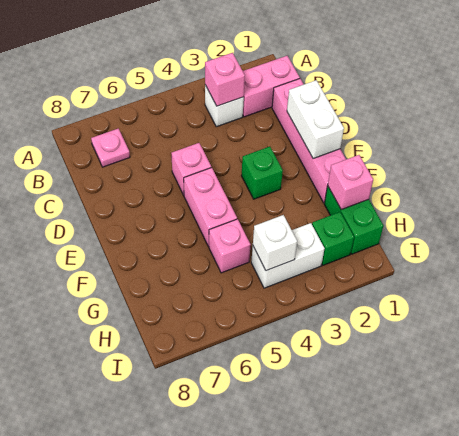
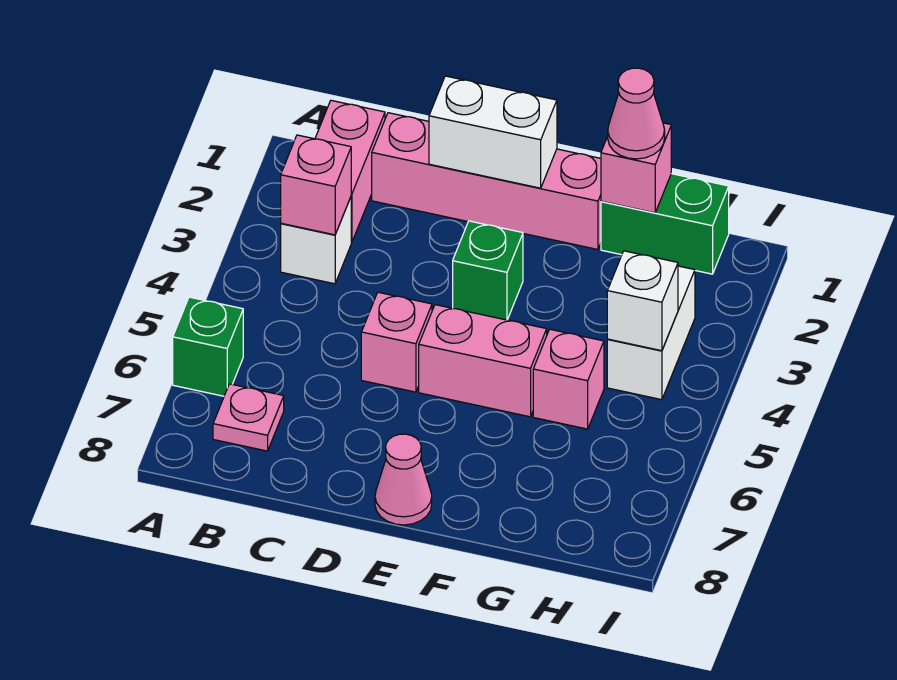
none -> pink cone E8 level 1
none -> pink cone G1 level 3
green brick H2 level 1 -> green brick A6 level 1

